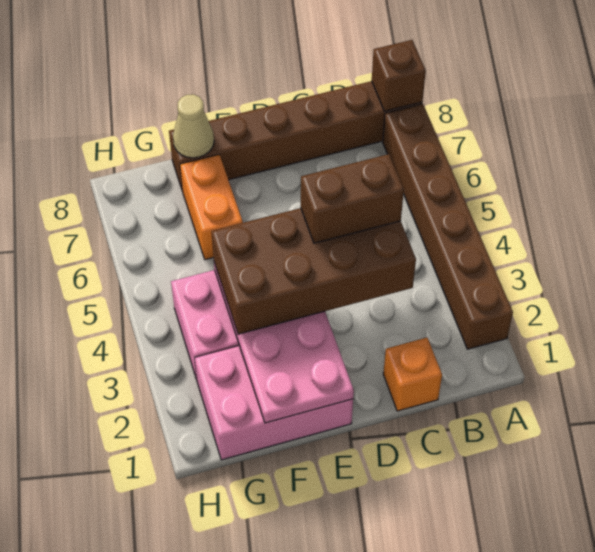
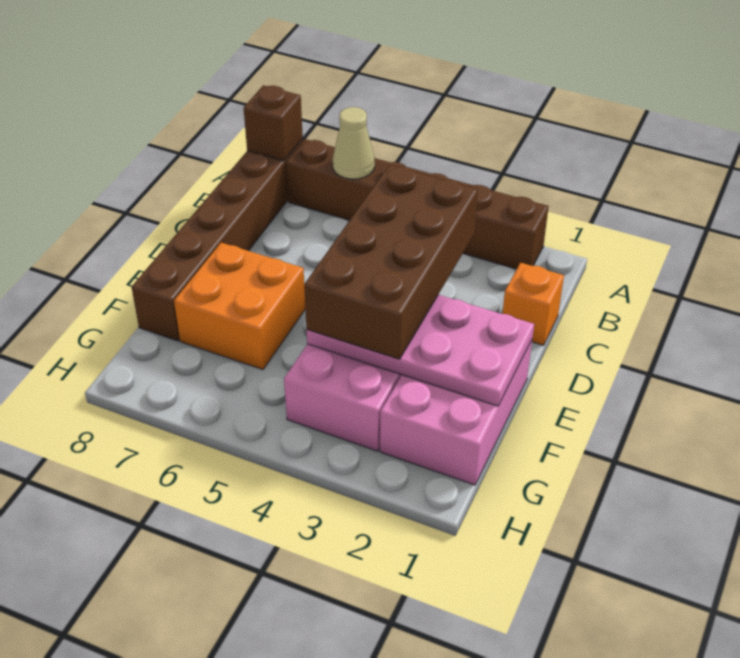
brown brick C4:D4 level 4 -> none
orange brick F6:F7 level 1 -> orange brick E6:F7 level 1
tan cone F8 level 2 -> tan cone A6 level 2

